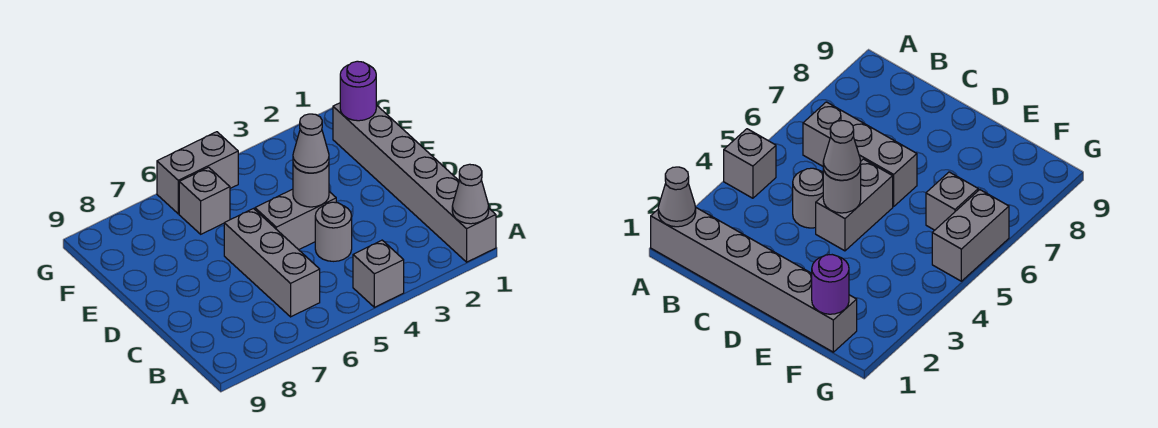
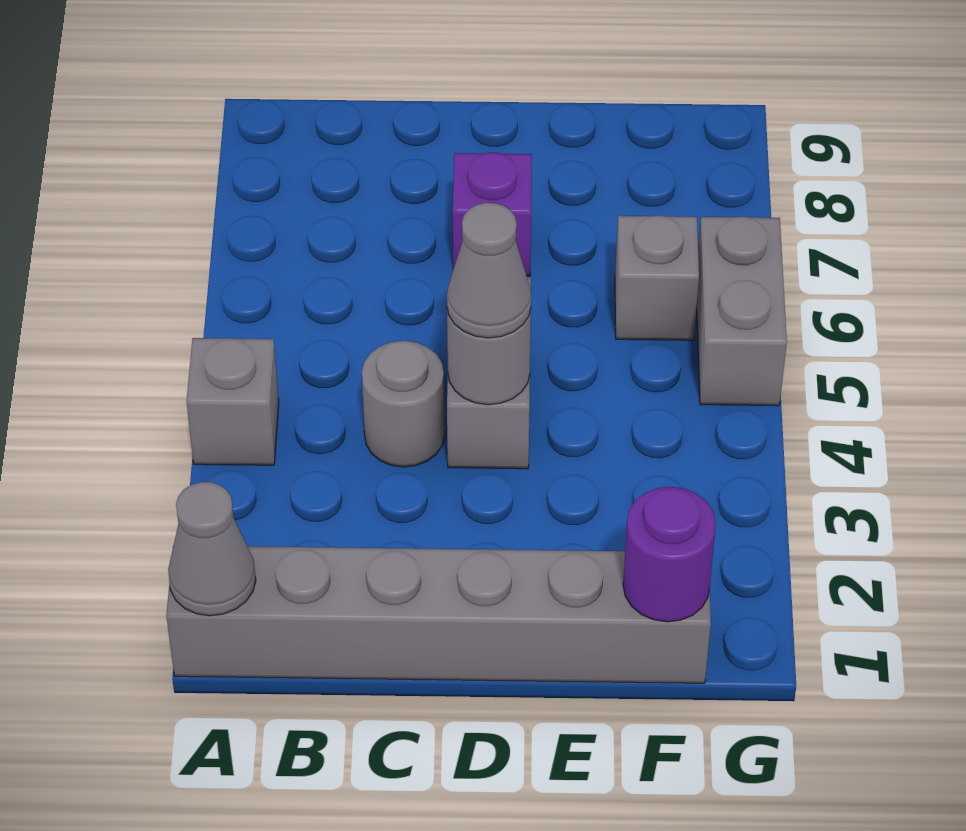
grey brick B6:D6 level 1 -> none
none -> purple brick D7 level 1

